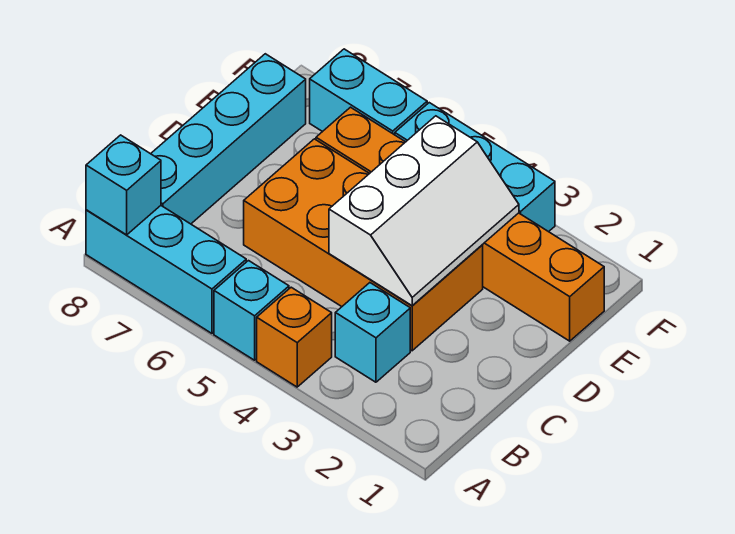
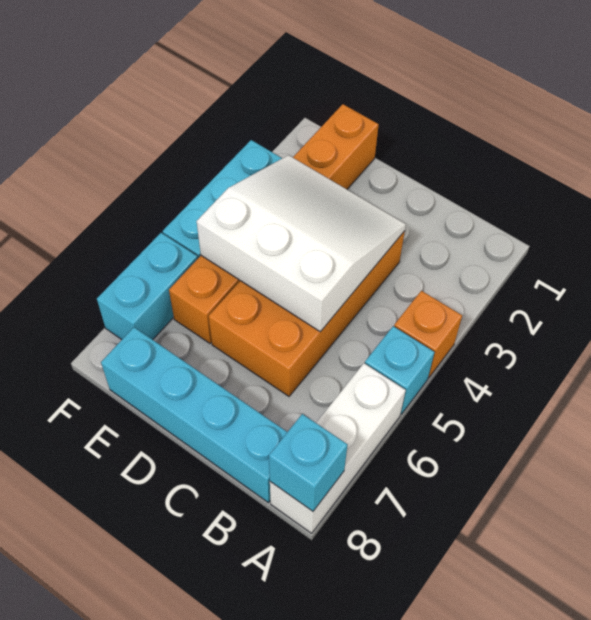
cyan brick A6:A8 level 1 -> white brick A6:A8 level 1
cyan brick B3 level 1 -> none
white slope C3:E4 level 2 top 4 -> white slope C3:E5 level 2 top 5

